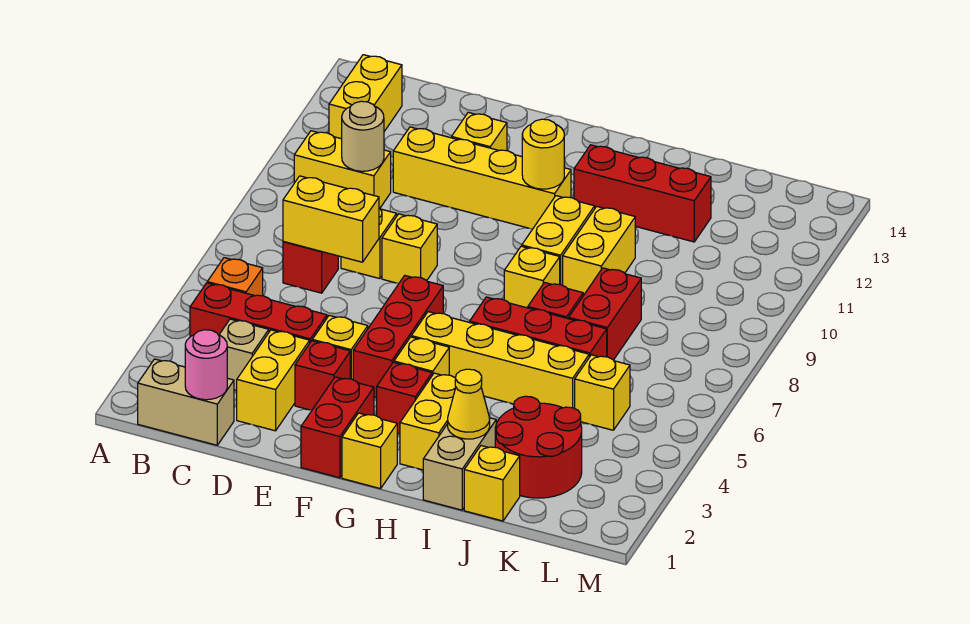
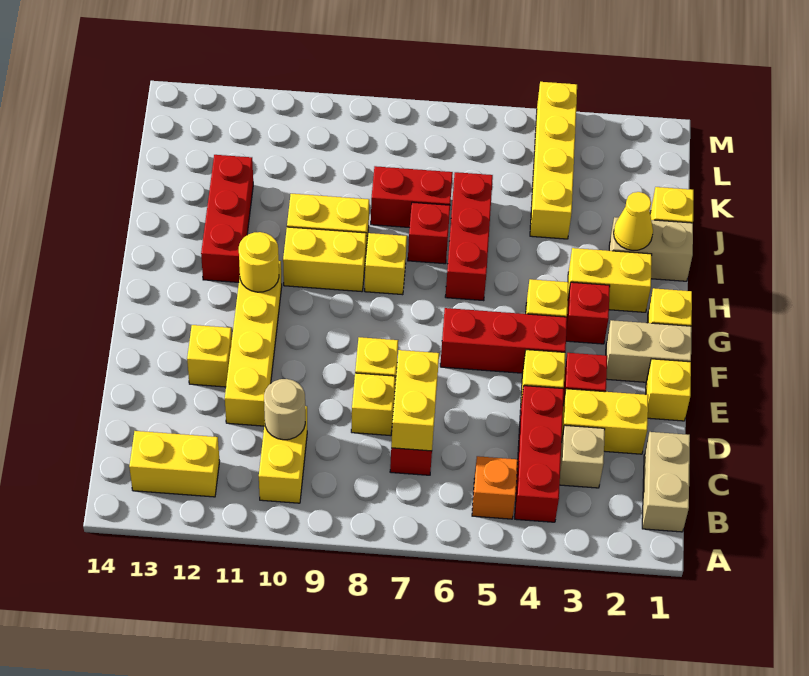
pink round brick C1 level 2 -> none
red brick F1:F2 level 1 -> tan brick F1:F2 level 1
yellow brick G5:J5 level 1 -> yellow brick J4:M4 level 1
red round brick J2:K3 level 1 -> none
yellow brick K5 level 1 -> yellow brick E1 level 1

